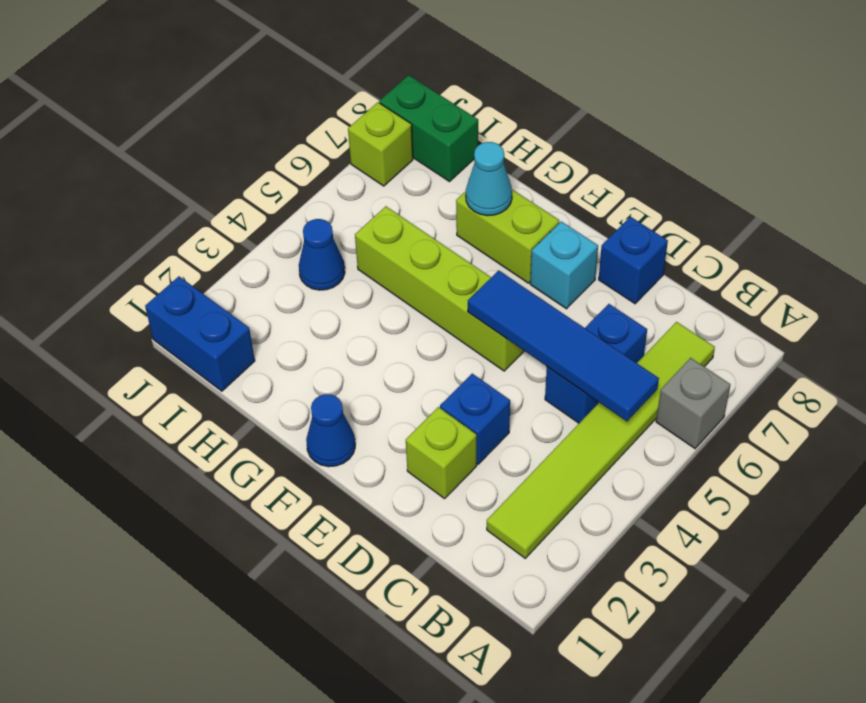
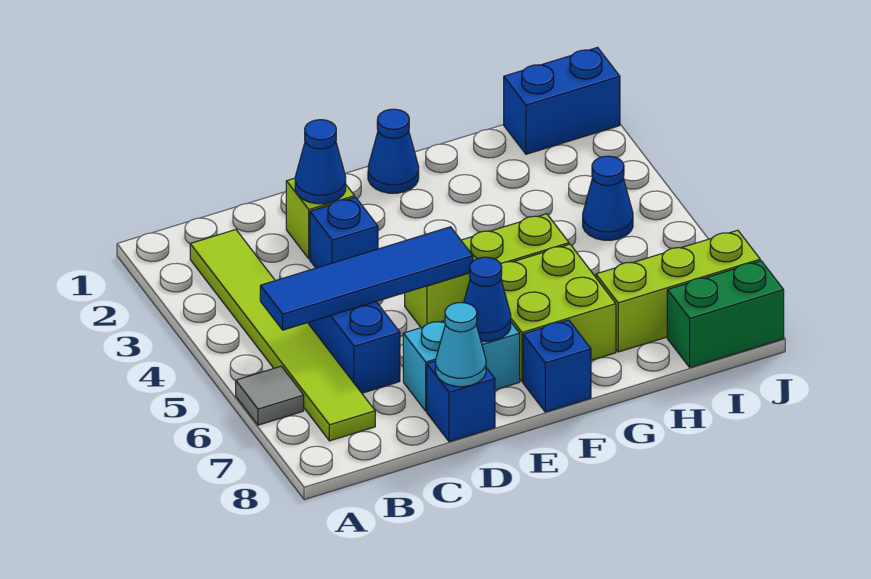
grey brick A6 level 1 -> grey tile A6 level 1
none -> blue cone D2 level 2
lime brick E5:H5 level 1 -> lime brick E5:G5 level 1
cyan brick E7 level 1 -> cyan brick D7:E7 level 1
none -> blue cone E7 level 2
lime brick F7:G7 level 1 -> lime brick F6:G7 level 1
none -> blue brick F8 level 1
cyan cone G7 level 2 -> cyan cone D8 level 2
lime brick J7 level 1 -> lime brick H7:J7 level 1

